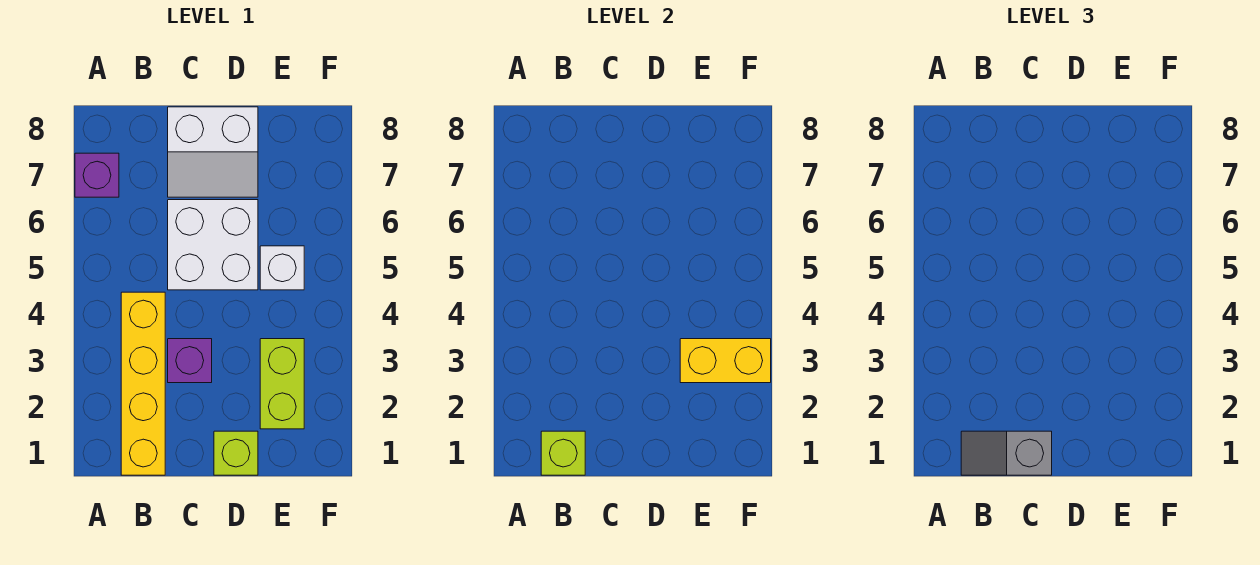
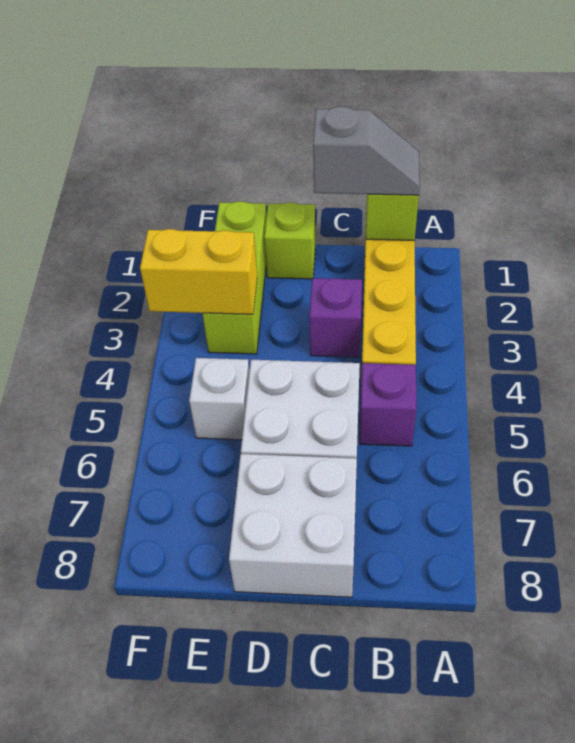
purple brick A7 level 1 -> purple brick B5 level 1
white slope C7:D8 level 1 top 8 -> white brick C7:D8 level 1
lime brick E2:E3 level 1 -> lime brick E1:E3 level 1

